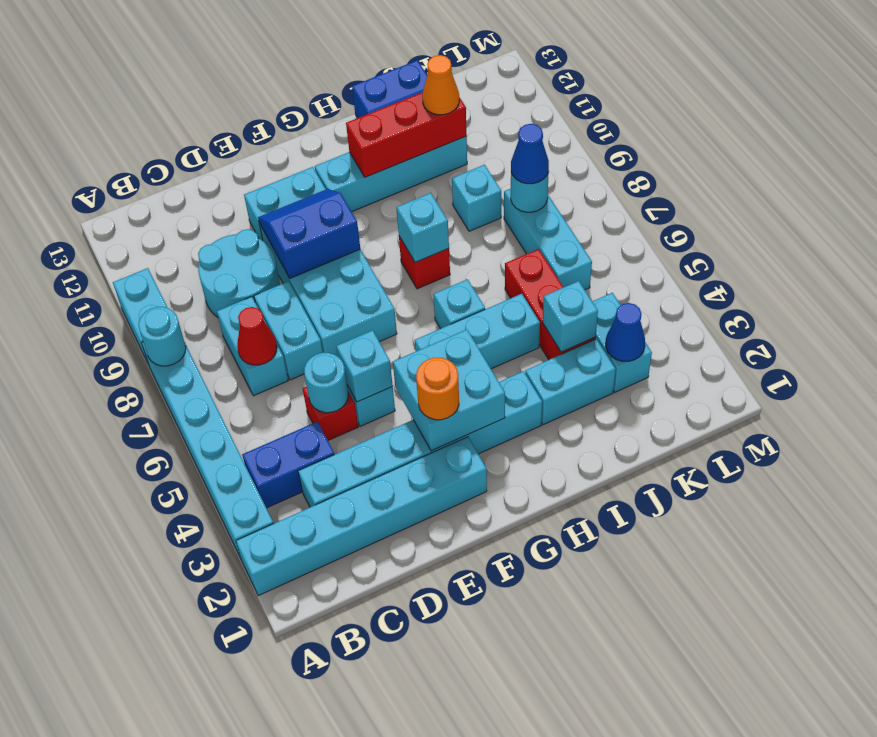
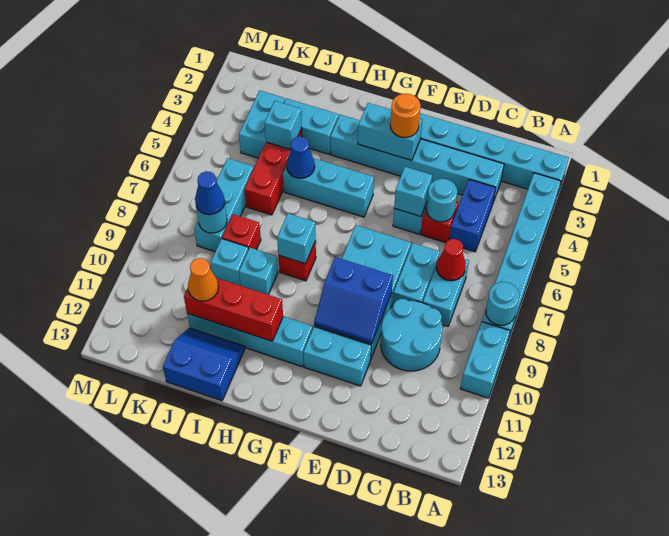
blue brick B4:C4 level 1 -> blue brick C4:C5 level 1
cyan brick F3:G4 level 2 -> cyan brick F3:G3 level 2
cyan brick H6 level 1 -> cyan brick I9 level 1
none -> red brick J8 level 1
blue cone K3 level 2 -> blue cone I5 level 2

